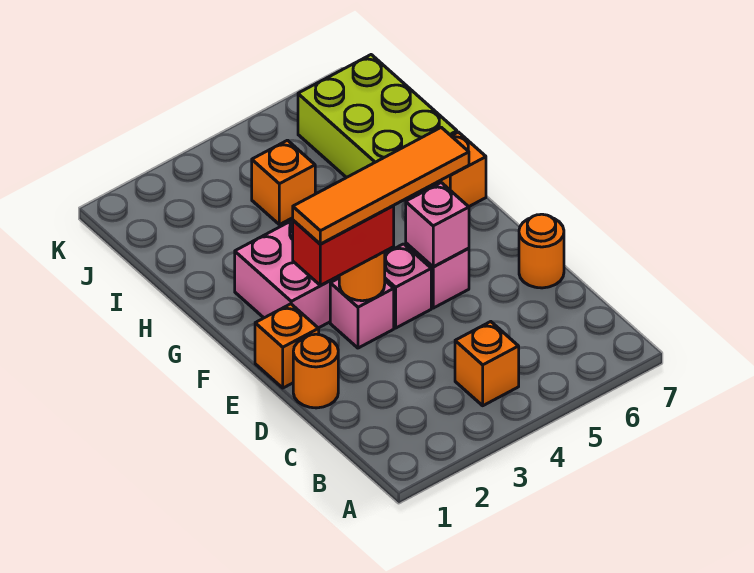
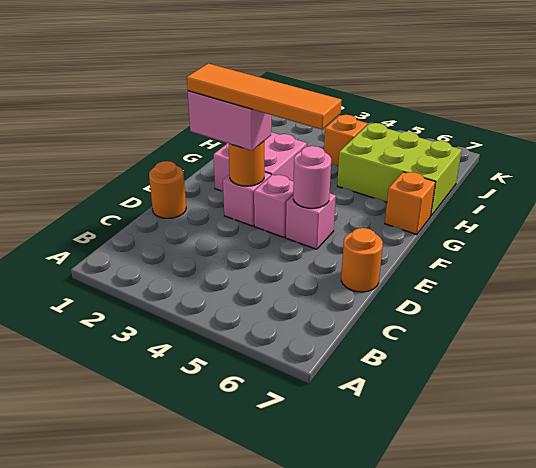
orange brick B4 level 1 -> none
orange brick E1 level 1 -> none
red brick E2:E3 level 3 -> pink brick E2:E3 level 3
pink brick E5 level 2 -> pink round brick E5 level 2
lime brick H6:J7 level 1 -> lime brick H5:I7 level 1

